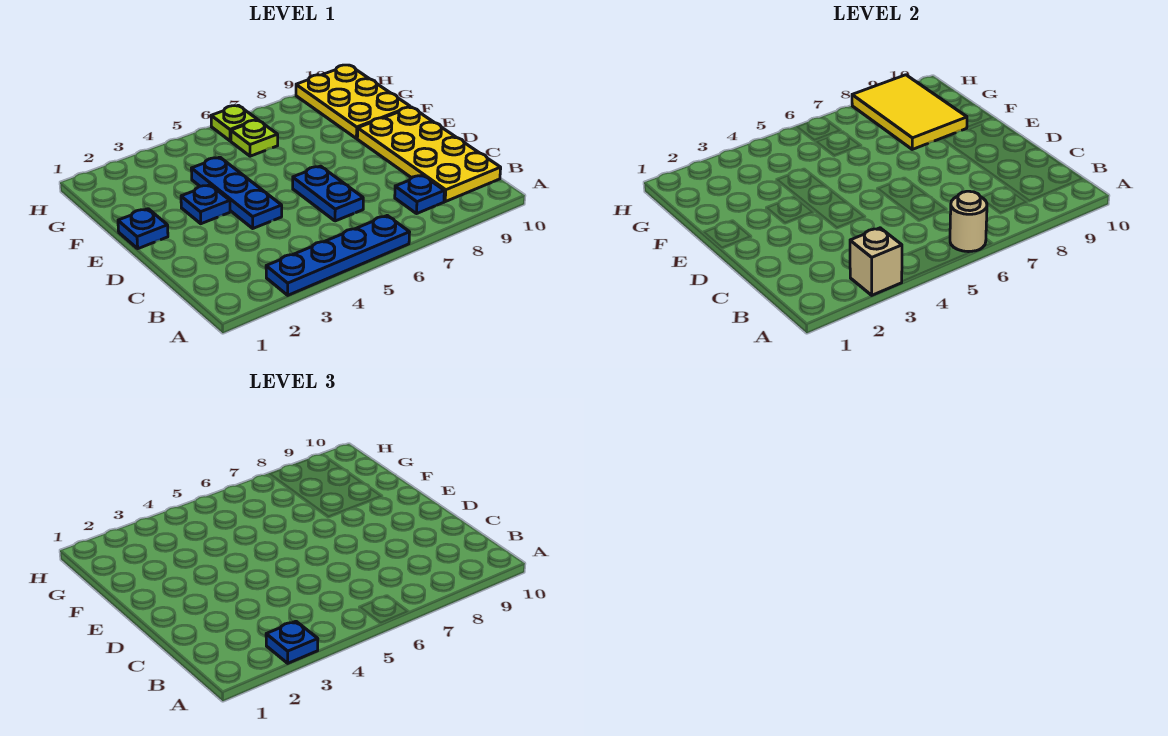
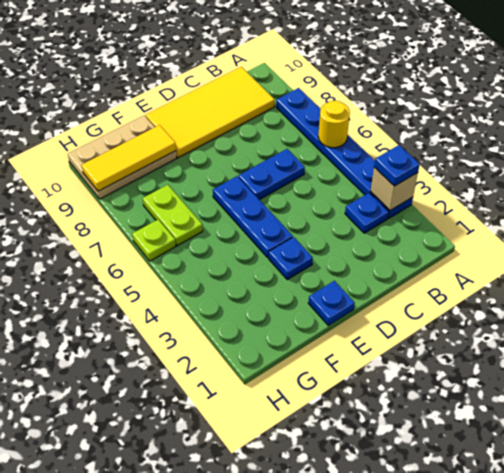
blue plate A3:A6 level 1 -> blue plate A3:A8 level 1
tan round brick A6 level 2 -> yellow round brick A6 level 2
blue plate B8 level 1 -> blue plate B3 level 1
yellow plate B9:E10 level 1 -> yellow tile B9:E10 level 1
blue plate D4:F4 level 1 -> blue plate E4:E6 level 1
yellow tile F8:H9 level 2 -> yellow tile F9:H9 level 2
yellow plate F9:H10 level 1 -> tan plate F9:H10 level 1
lime plate G6 level 1 -> lime plate G6:G7 level 1

